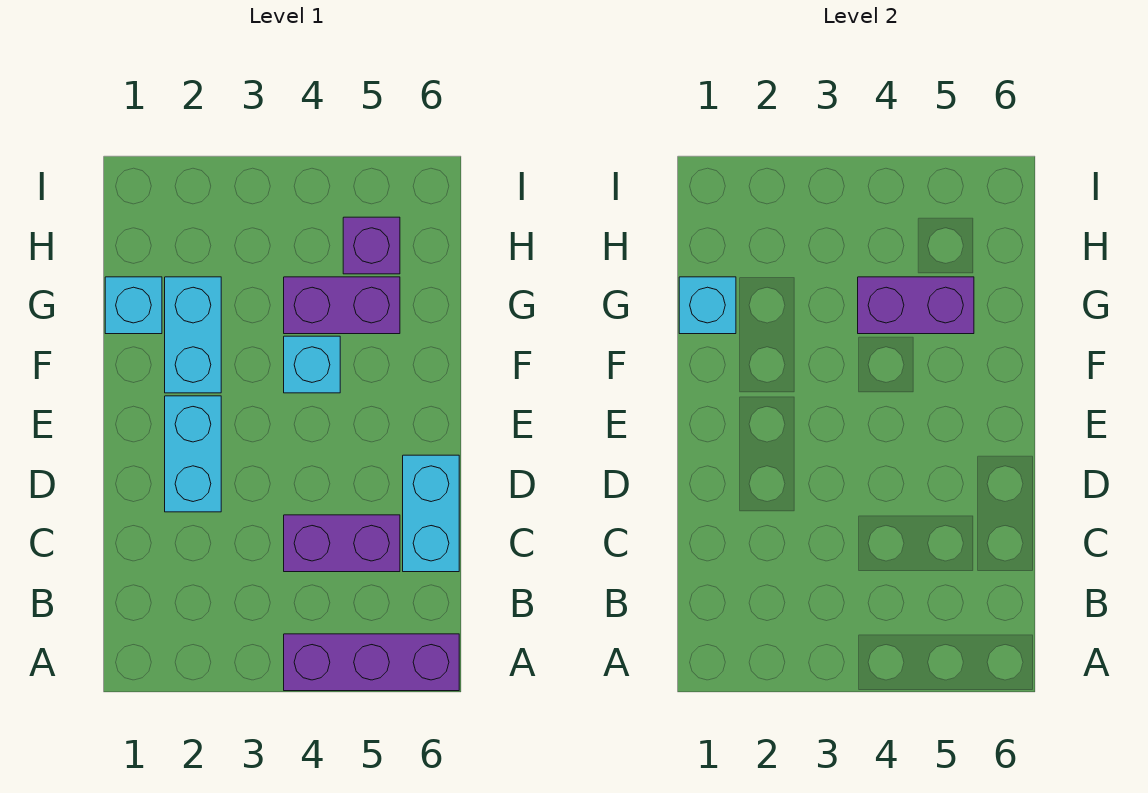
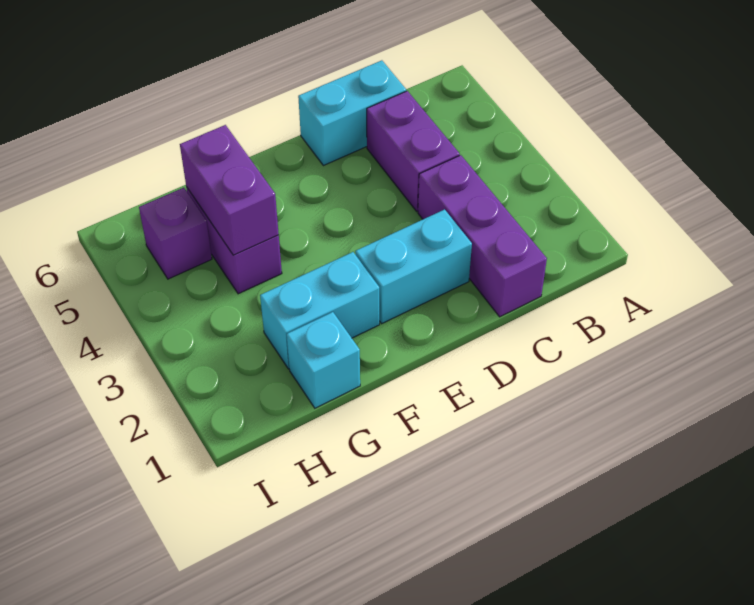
purple brick A4:A6 level 1 -> purple brick C1:C3 level 1
cyan brick F4 level 1 -> none
cyan brick G1 level 2 -> none

